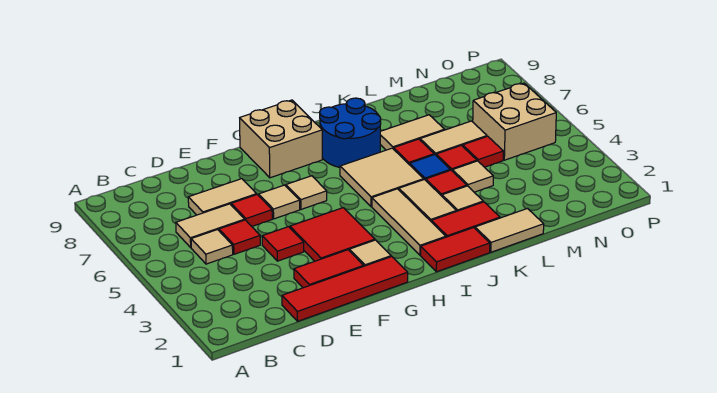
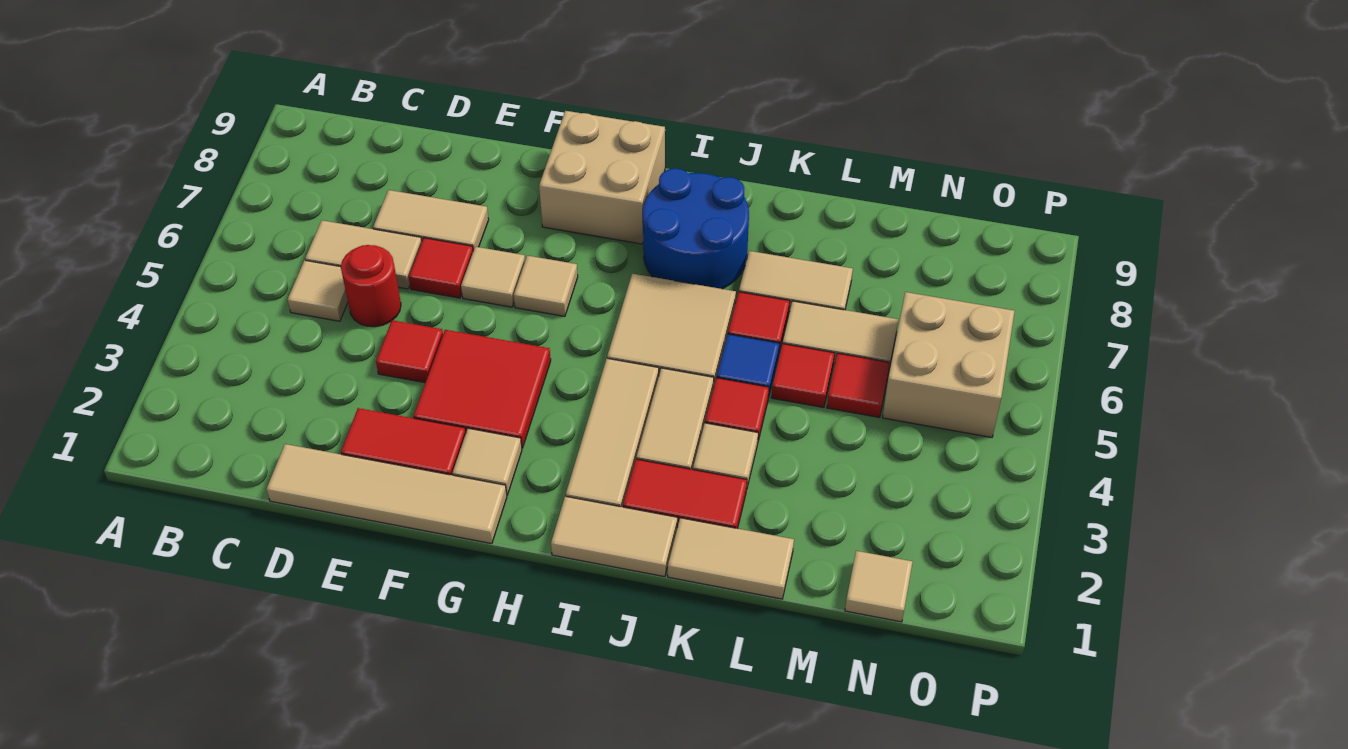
red tile D1:G1 level 1 -> tan tile D1:G1 level 1
red tile D5 level 1 -> red round brick D5 level 1
red tile I1:J1 level 1 -> tan tile I1:J1 level 1
tan tile L4 level 1 -> tan tile N1 level 1

